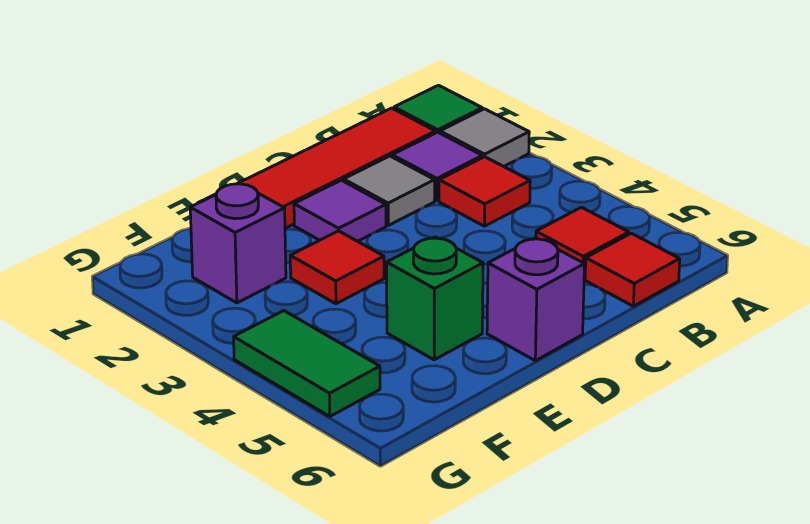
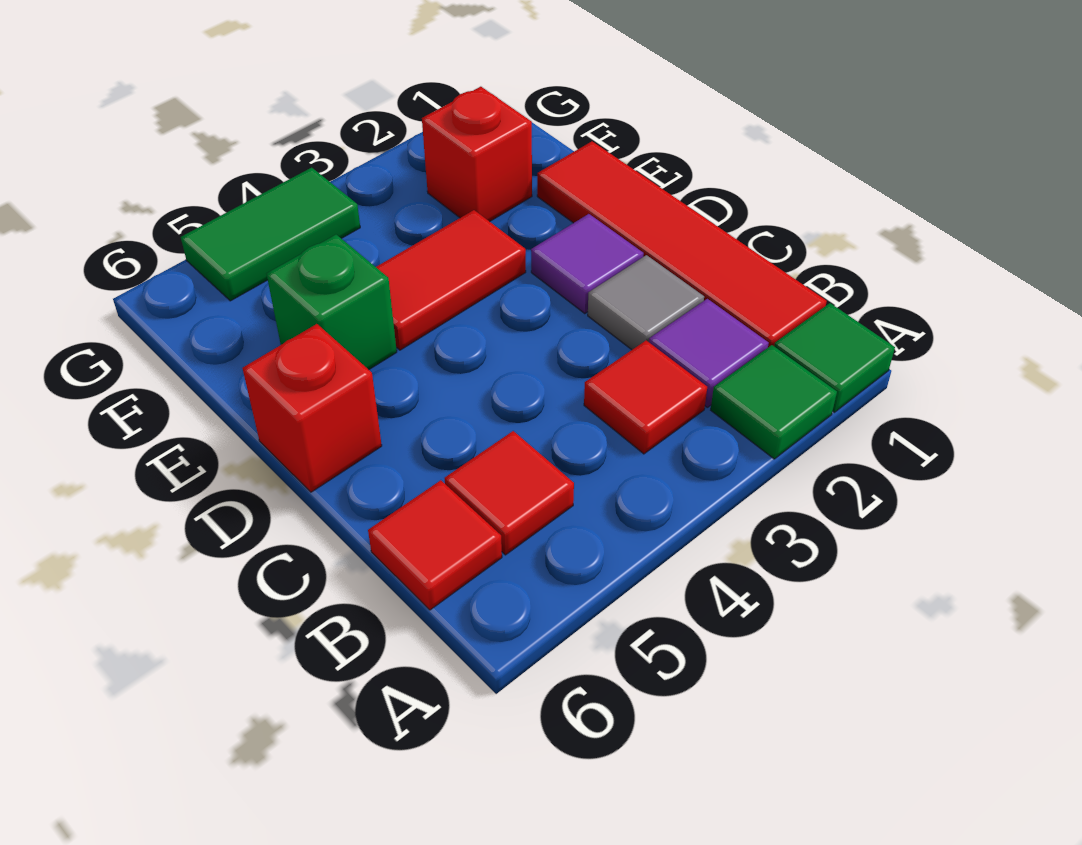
grey tile A2 level 1 -> green tile A2 level 1
purple brick D6 level 1 -> red brick D6 level 1
red tile E3 level 1 -> red tile E3:E4 level 1
purple brick F2 level 1 -> red brick F2 level 1

